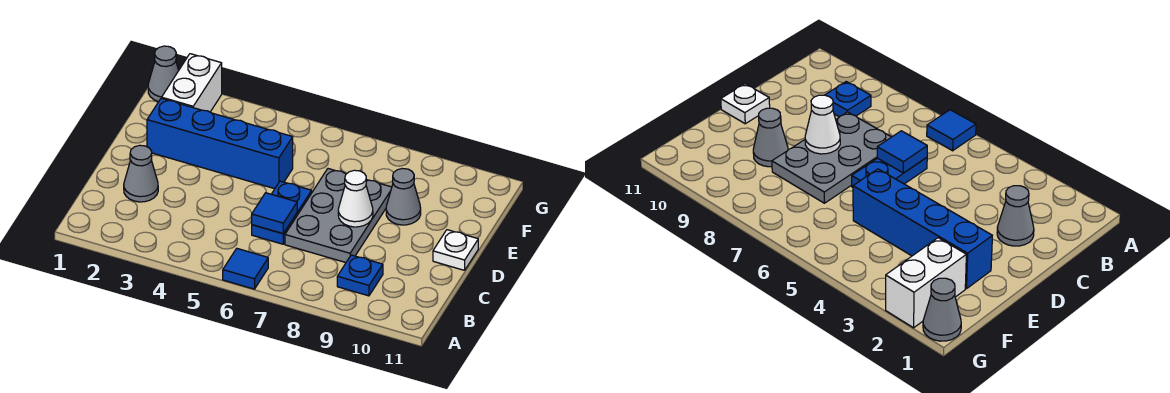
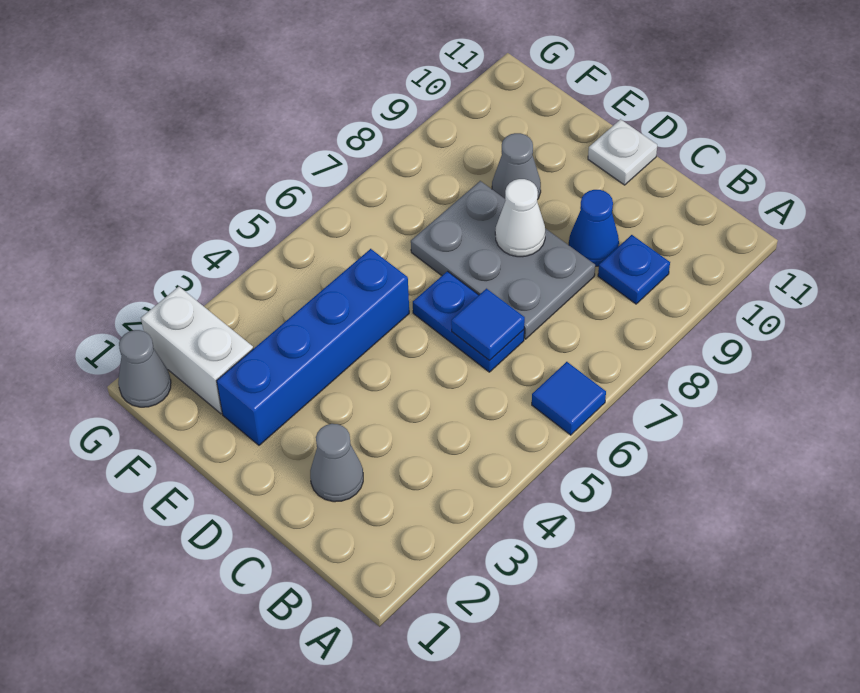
none -> blue cone C9 level 1

